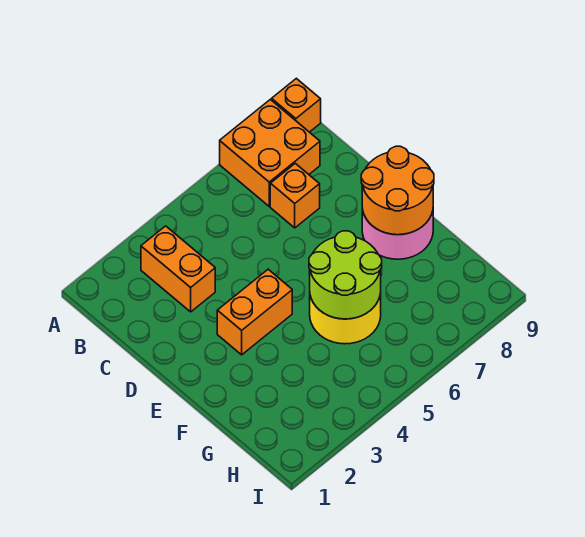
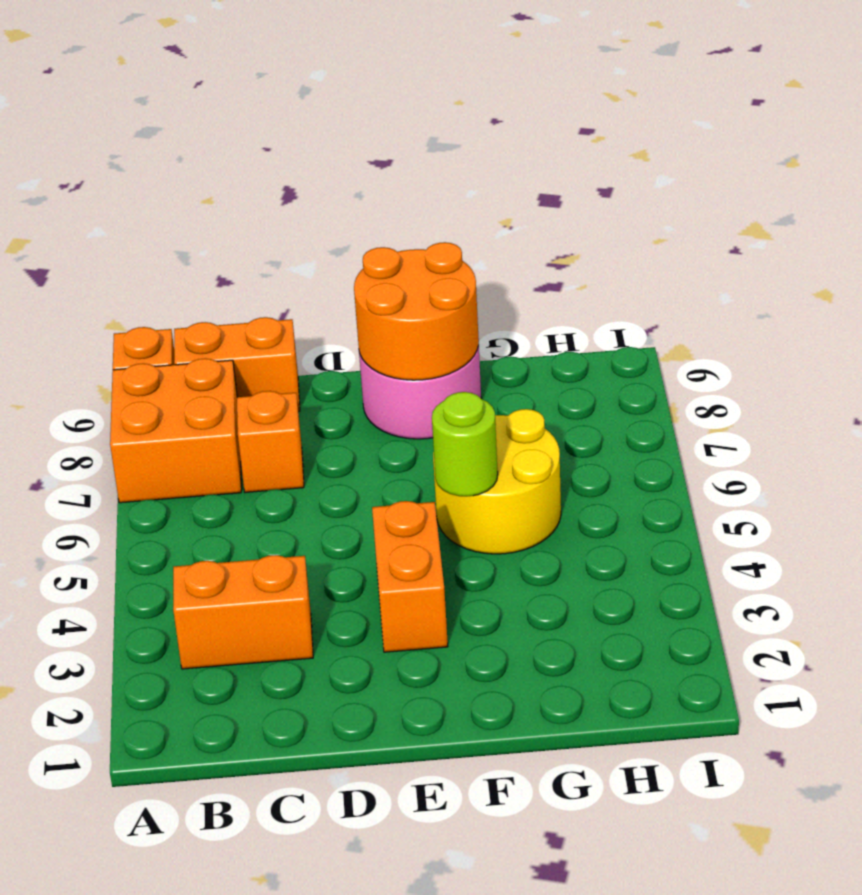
none -> orange brick B9:C9 level 1
lime round brick F5:G6 level 2 -> lime round brick F5 level 2

